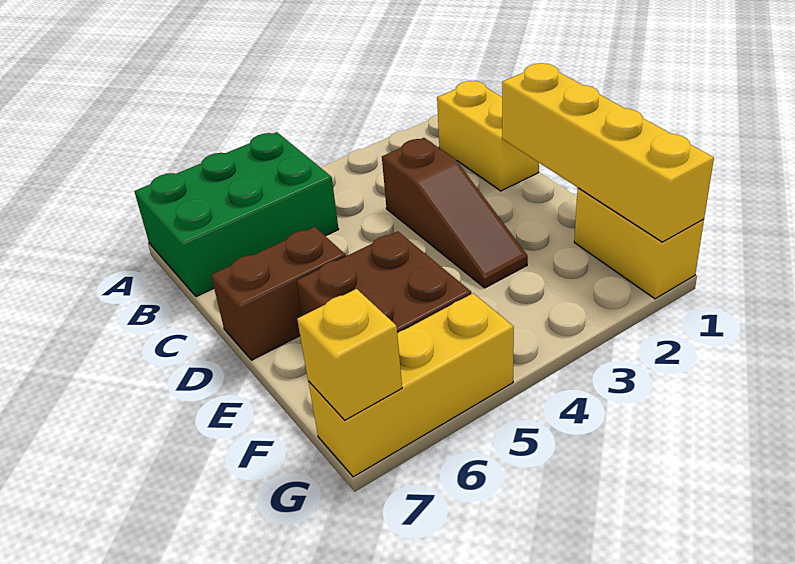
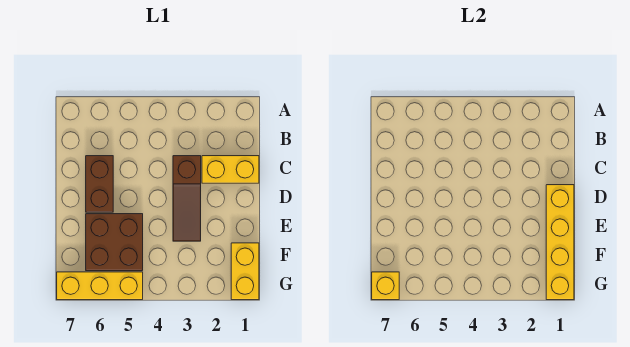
green brick A5:B7 level 1 -> none
yellow brick B1:C1 level 1 -> yellow brick C1:C2 level 1
brown brick D6:D7 level 1 -> brown brick C6:D6 level 1

